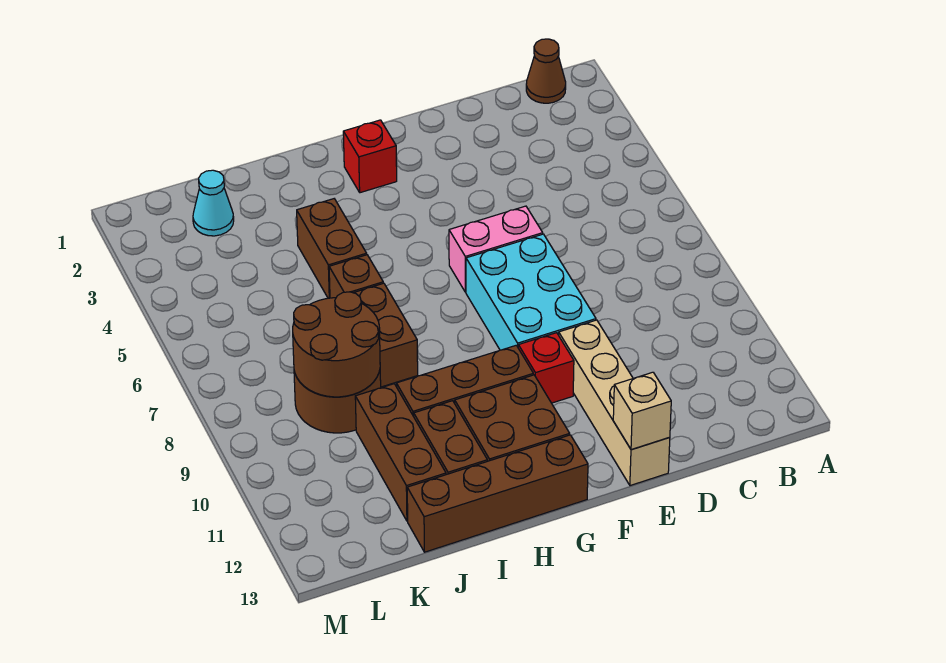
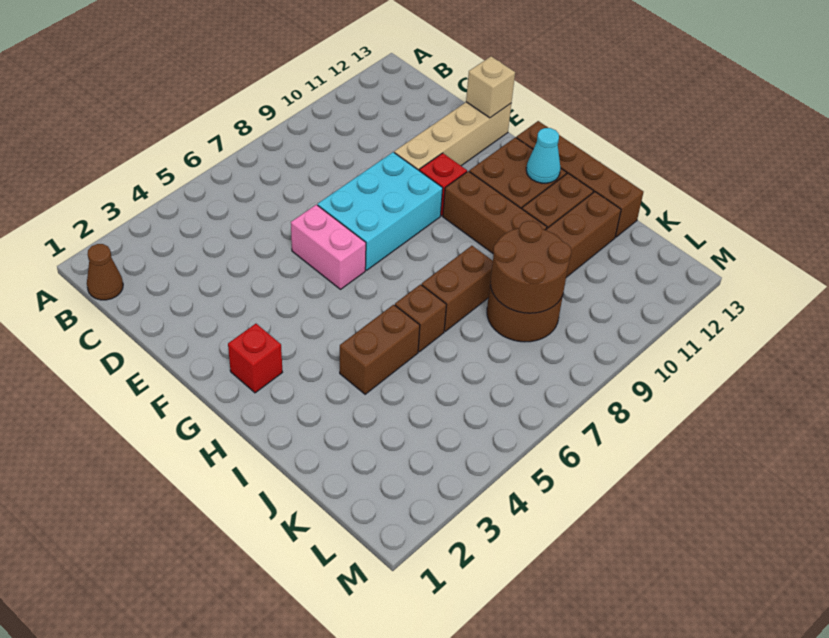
cyan cone K2 level 1 -> cyan cone H12 level 2

